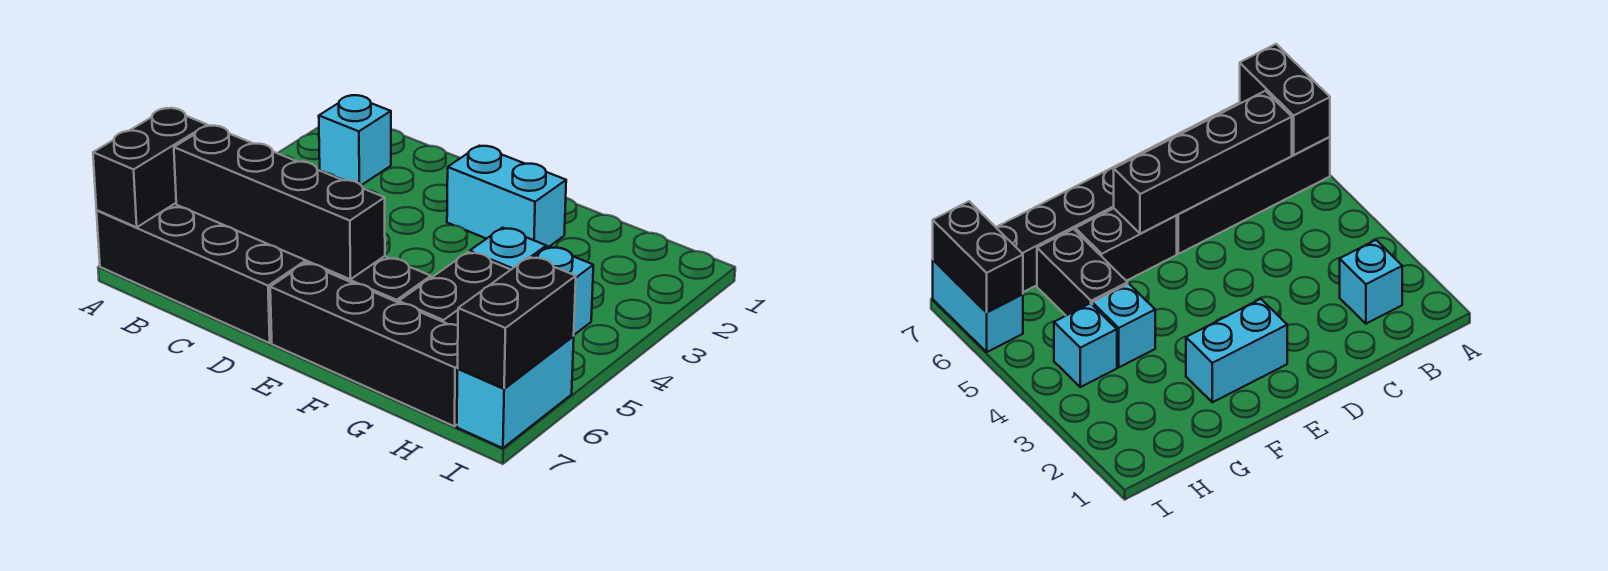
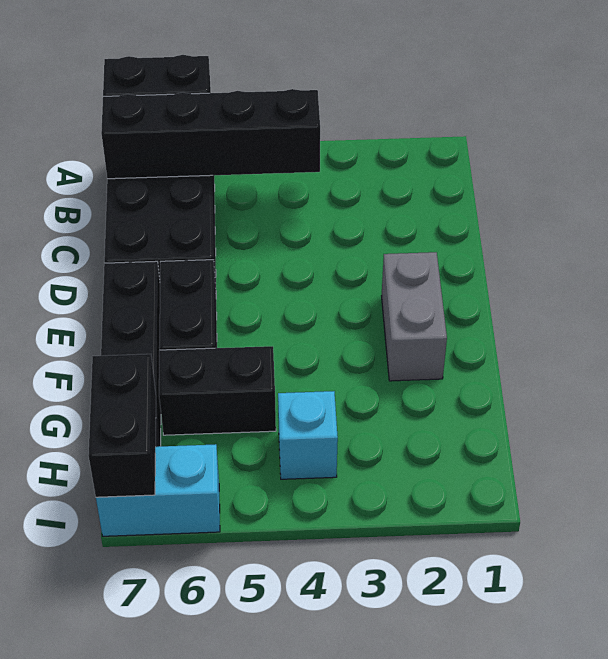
cyan brick B2 level 1 -> none
black brick B6:E6 level 2 -> black brick B4:B7 level 2
cyan brick E2:F2 level 1 -> grey brick E2:F2 level 1
cyan brick G4 level 1 -> none
black brick I6:I7 level 2 -> black brick H7:I7 level 2

